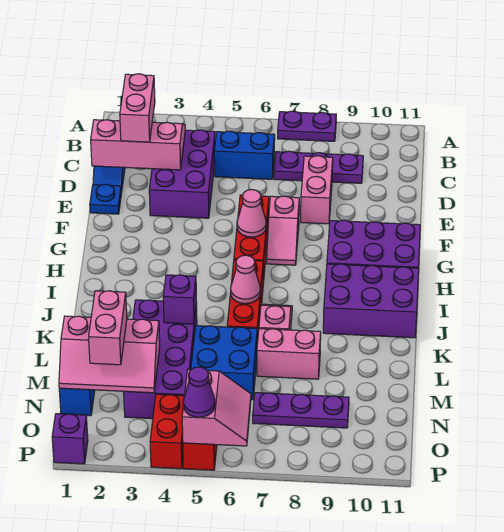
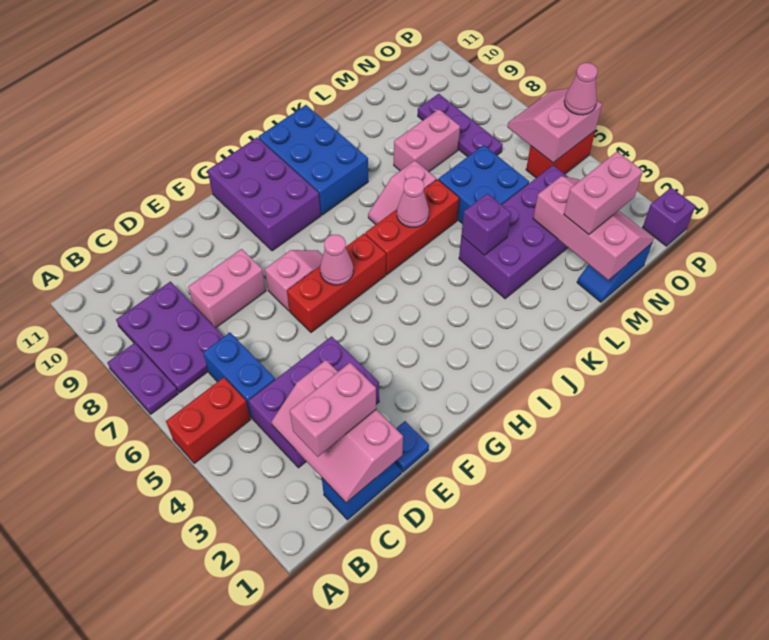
purple plate C7:C9 level 1 -> purple plate B7:C9 level 1
purple brick I9:J11 level 1 -> blue brick I9:J11 level 1
pink brick L7:L8 level 1 -> pink brick L8:M8 level 1
red brick O4:P4 level 1 -> red brick A5:B5 level 1
purple cone P5 level 3 -> pink cone P5 level 3

